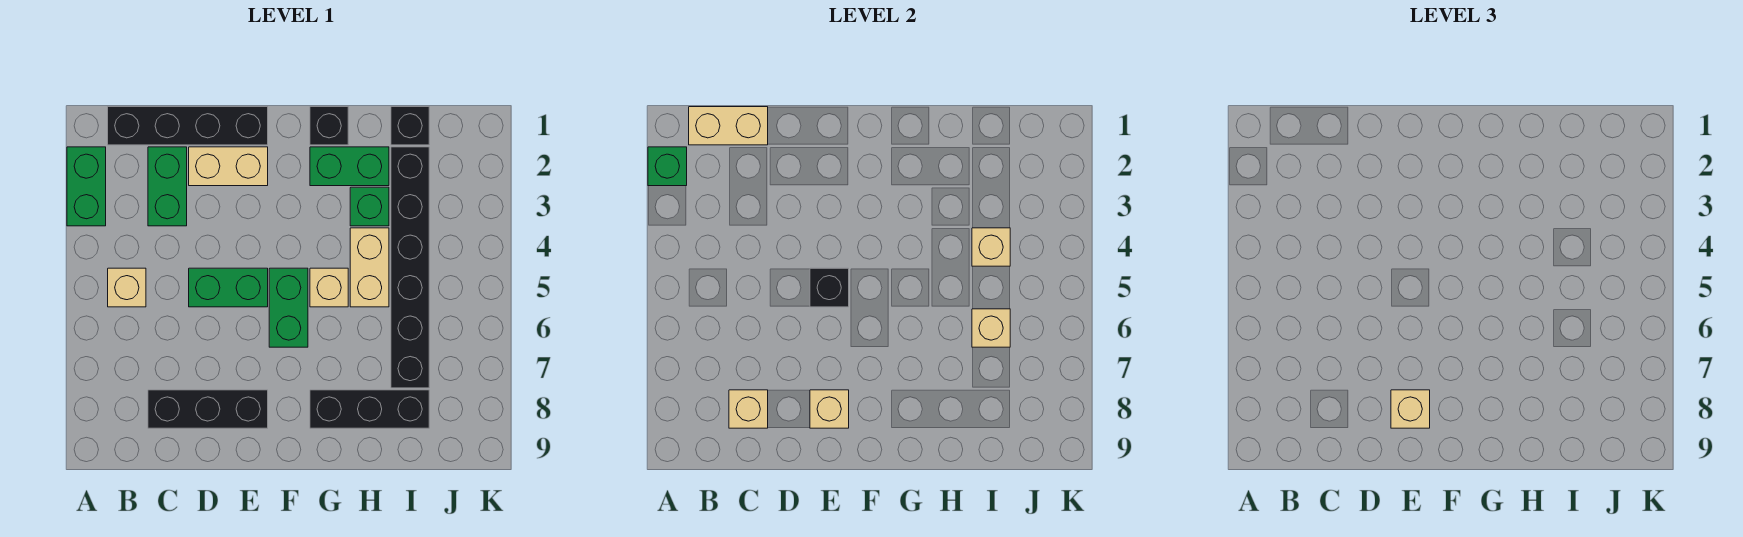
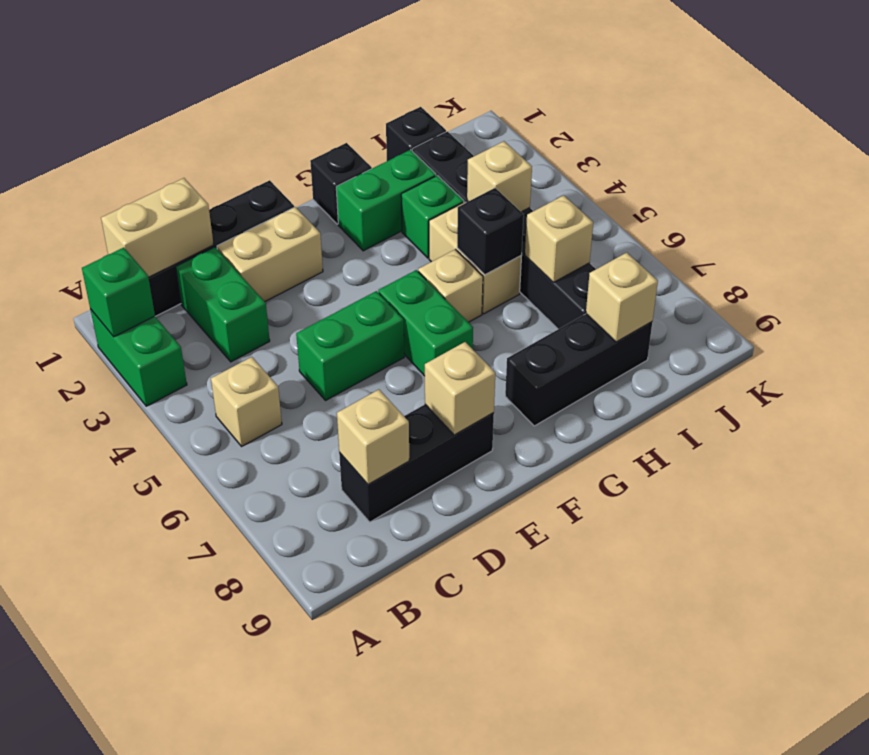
black brick E5 level 2 -> black brick H5 level 2
tan brick E8 level 3 -> tan brick I8 level 2

